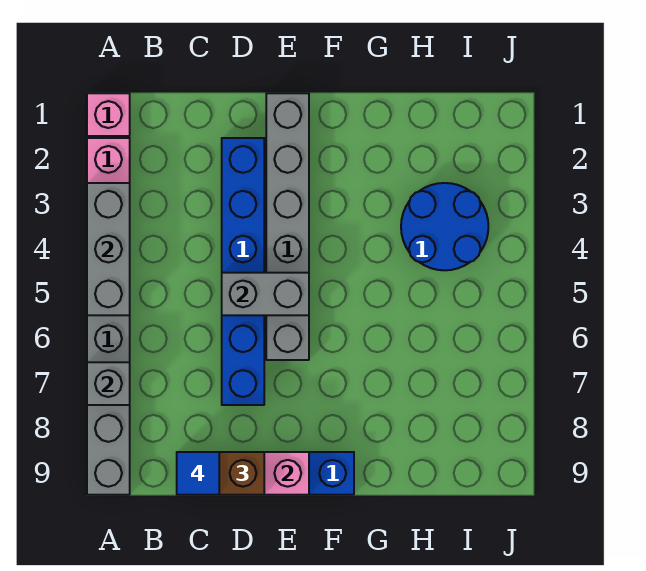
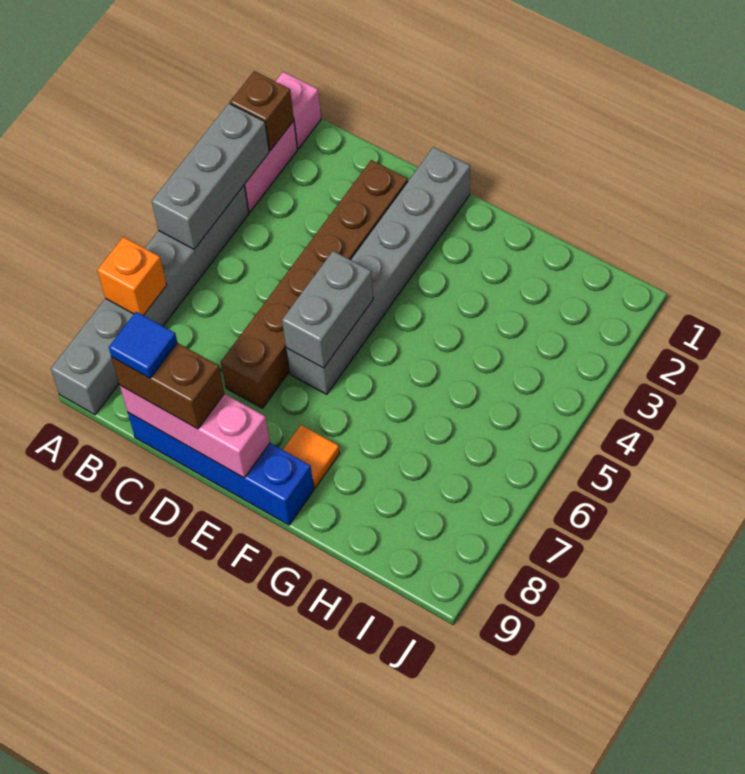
none -> brown brick A2 level 2
grey brick A7 level 2 -> orange brick A7 level 2
blue brick D2:D7 level 1 -> brown brick D2:D7 level 1
grey brick D5:E5 level 2 -> grey brick E5:E6 level 2
none -> orange tile F8 level 1
blue round brick H3:I4 level 1 -> none

